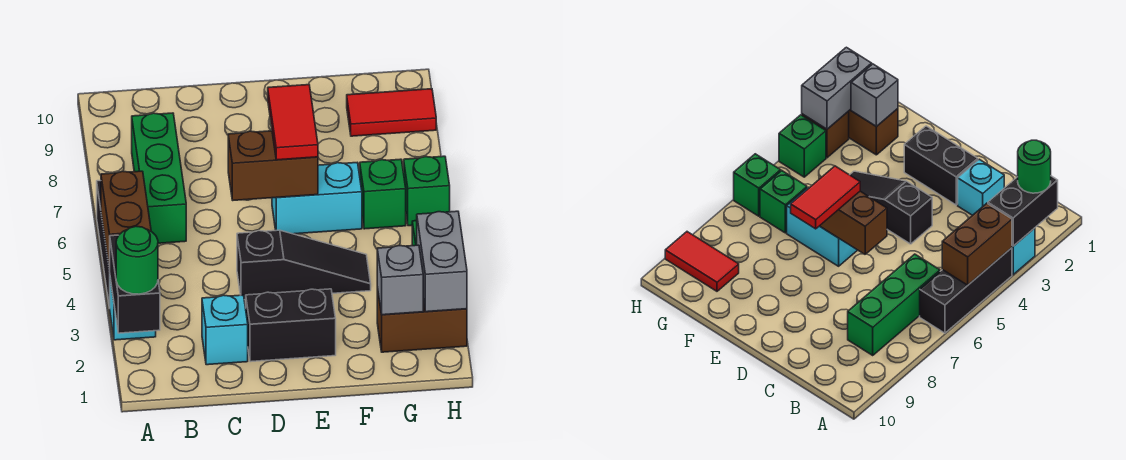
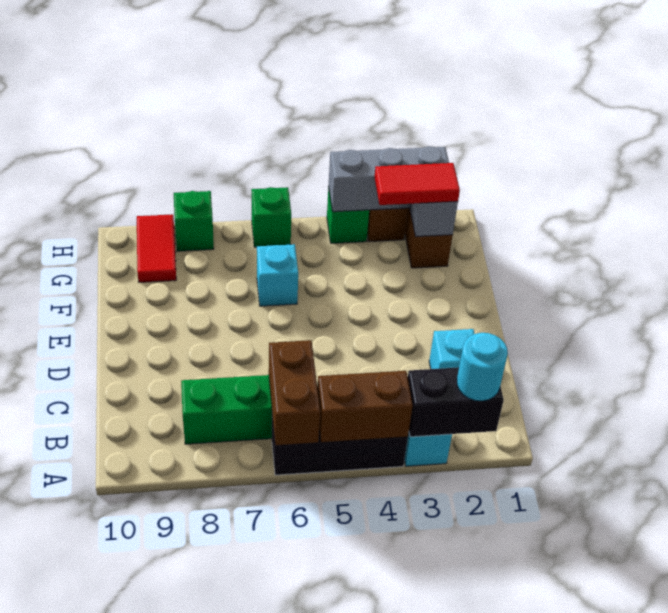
green round brick A2 level 3 -> cyan round brick A2 level 3
black brick D2:E2 level 1 -> none
black slope D4:F4 level 1 top D -> none
brown brick D6:E6 level 2 -> brown brick A6:B6 level 2
cyan brick E6:F6 level 1 -> cyan brick F6 level 1
red tile E6:E7 level 3 -> red tile G2:G3 level 3
green brick G6 level 1 -> green brick H8 level 1
grey brick H2:H3 level 2 -> grey brick H2:H4 level 2

